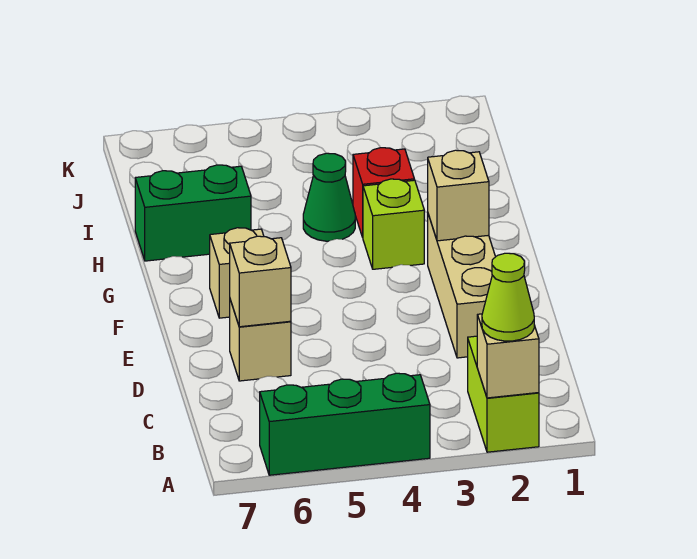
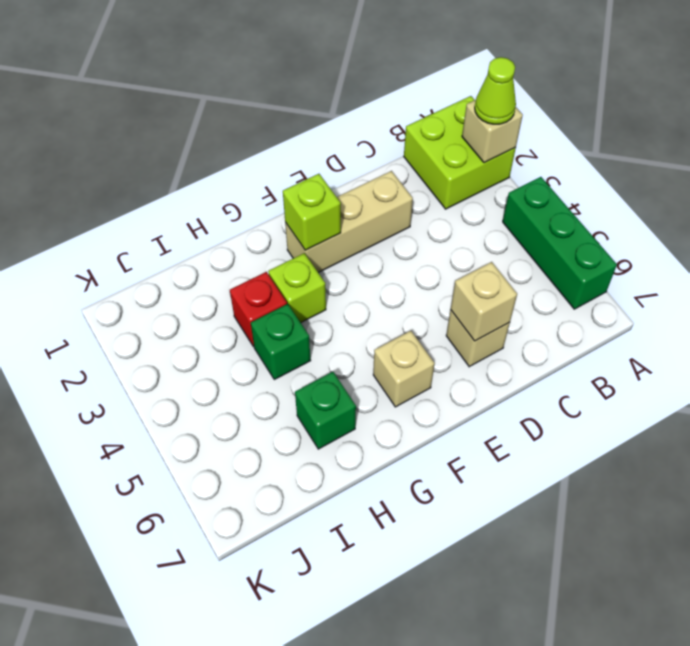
lime brick A2:B2 level 1 -> lime brick A1:B2 level 1
tan brick F2 level 2 -> lime brick F2 level 2
green cone H4 level 1 -> green brick H4 level 1
green brick H6:H7 level 1 -> green brick H6 level 1

